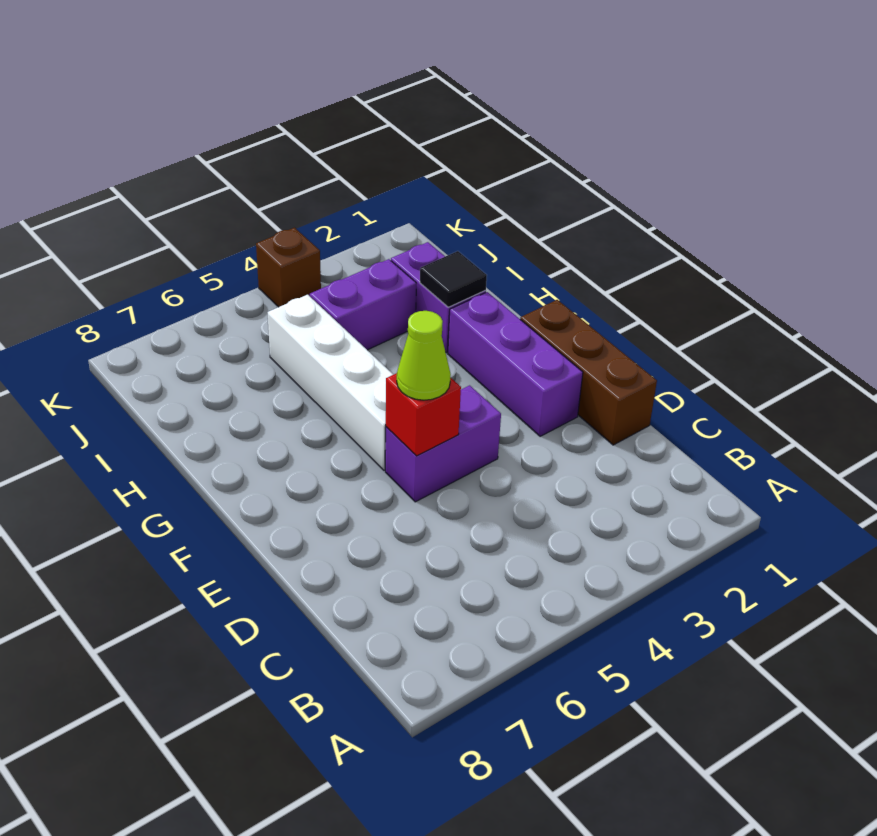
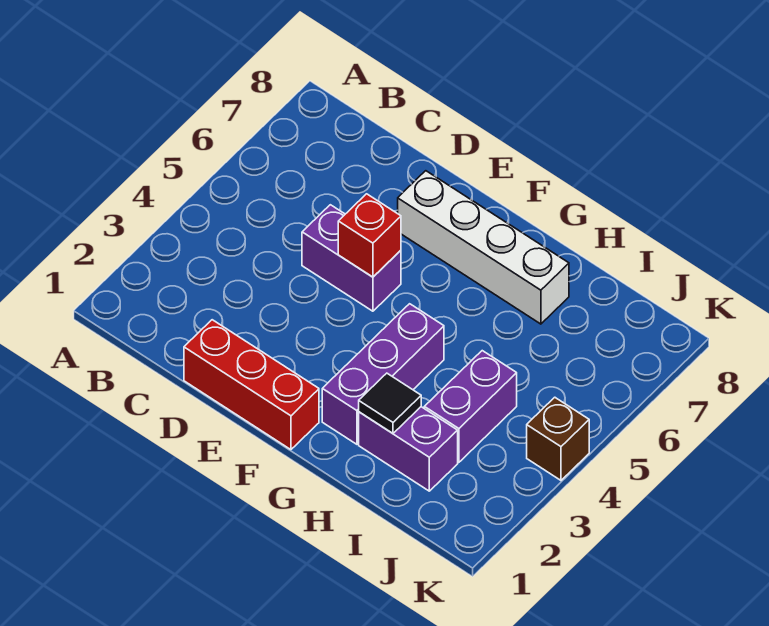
brown brick D1:F1 level 1 -> red brick D1:F1 level 1
purple brick E2:G2 level 1 -> purple brick G2:G4 level 1
purple brick E4:E5 level 1 -> purple brick D5:E5 level 1
lime cone E5 level 3 -> none
white brick F5:I5 level 1 -> white brick E7:H7 level 1

